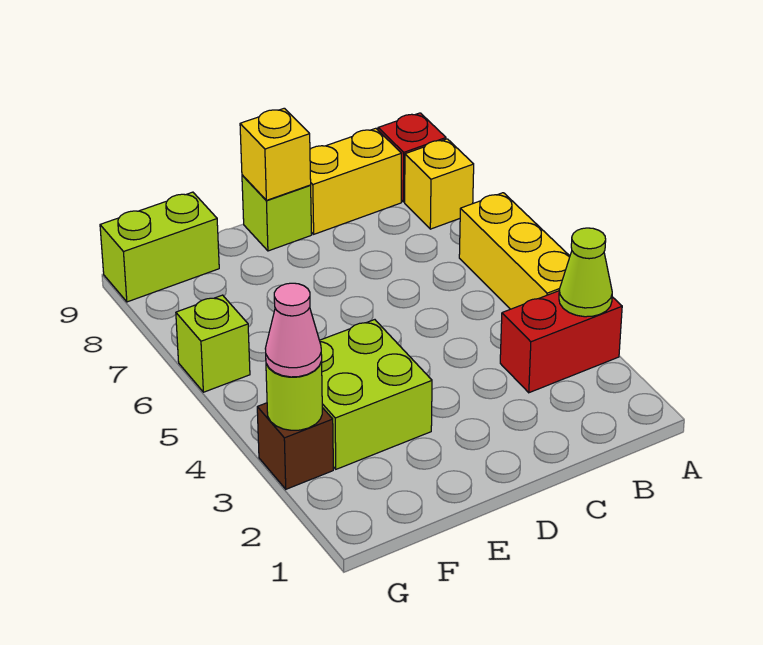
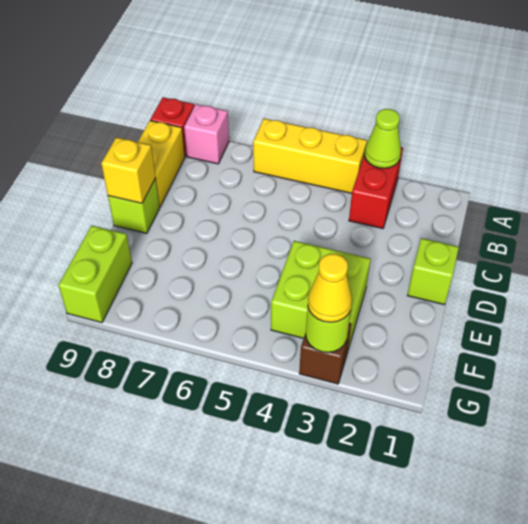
yellow brick A8 level 1 -> pink brick A8 level 1
pink cone G3 level 3 -> yellow cone G3 level 3
lime brick G6 level 1 -> lime brick D1 level 1

